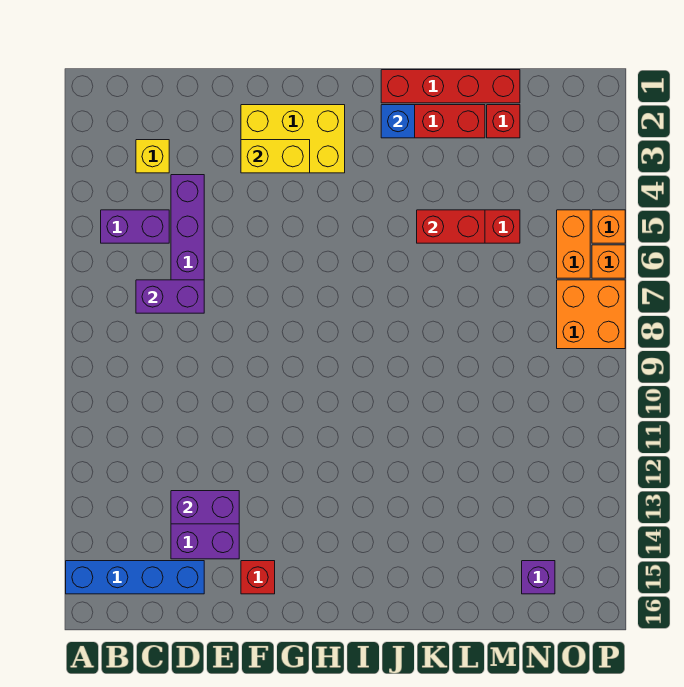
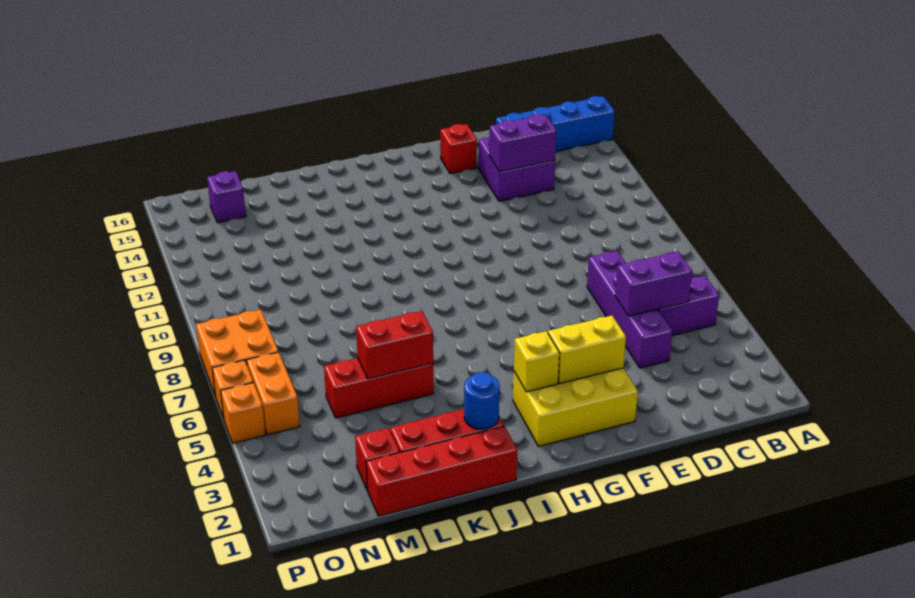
yellow brick C3 level 1 -> yellow brick H3 level 2
purple brick C7:D7 level 2 -> purple brick C5:D5 level 2
blue brick J2 level 2 -> blue round brick J2 level 2

